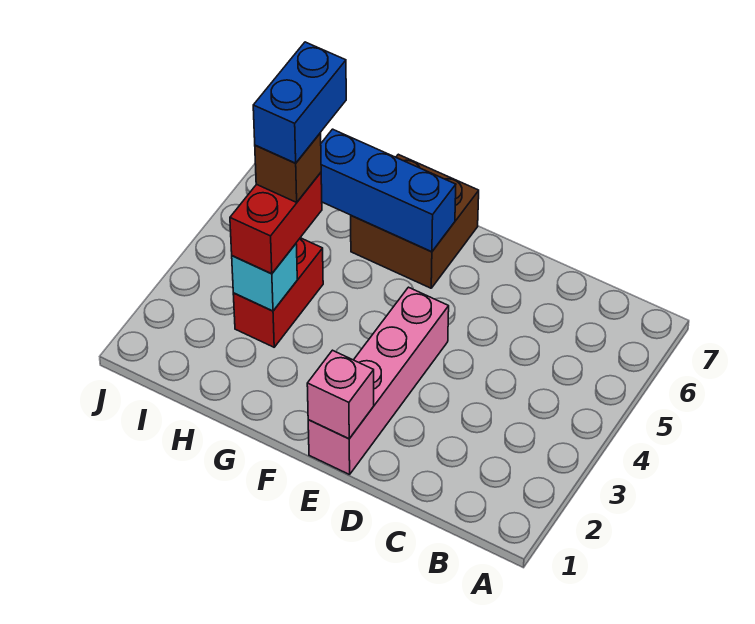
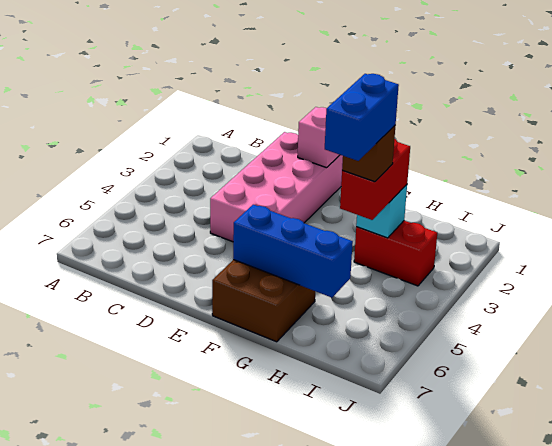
pink brick E1:E4 level 1 -> pink brick D1:E4 level 1
red brick H3:H4 level 1 -> red brick H3:I3 level 1

